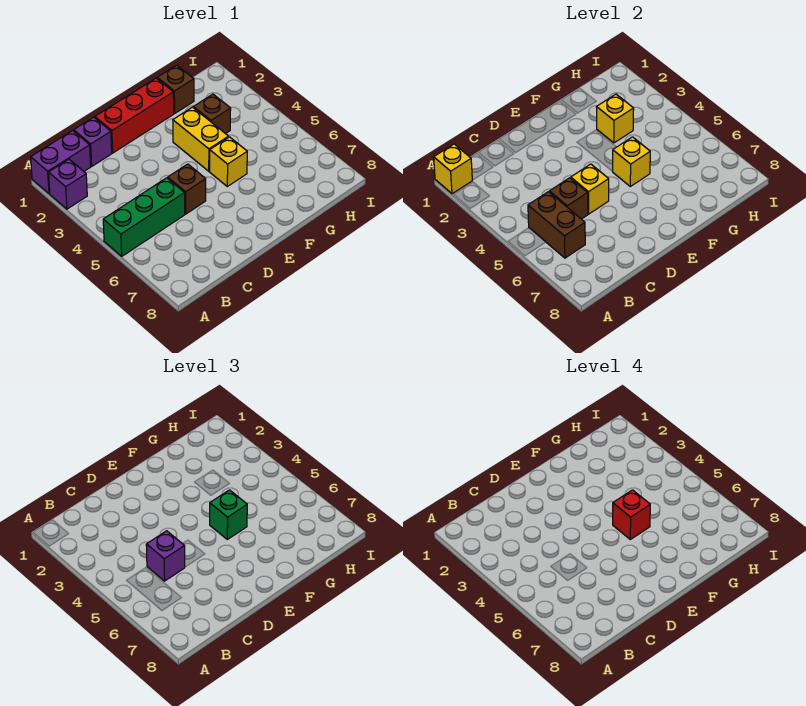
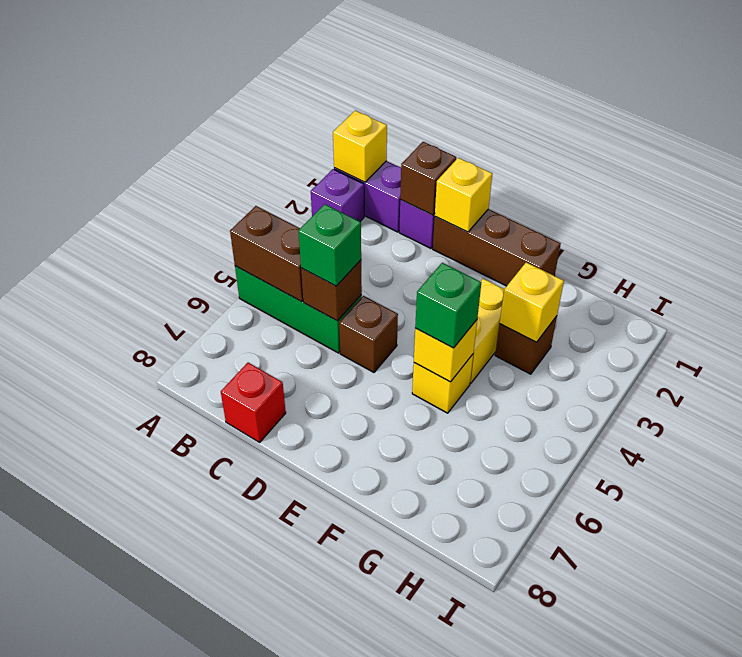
brown brick B5:B6 level 2 -> brown brick A5:B5 level 2
purple brick C5 level 3 -> green brick C5 level 3
red brick D1:F1 level 1 -> brown brick D1:F1 level 1
yellow brick D5 level 2 -> yellow brick D1 level 2
red brick F5 level 4 -> red brick C8 level 1
brown brick G1 level 1 -> brown brick C1 level 2

